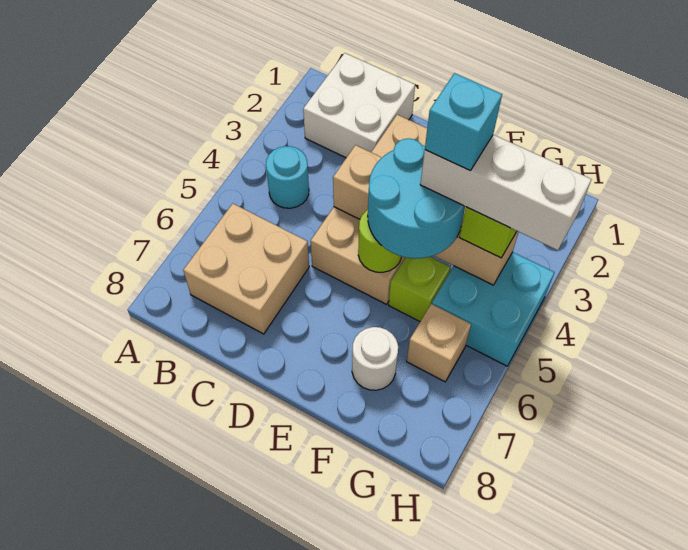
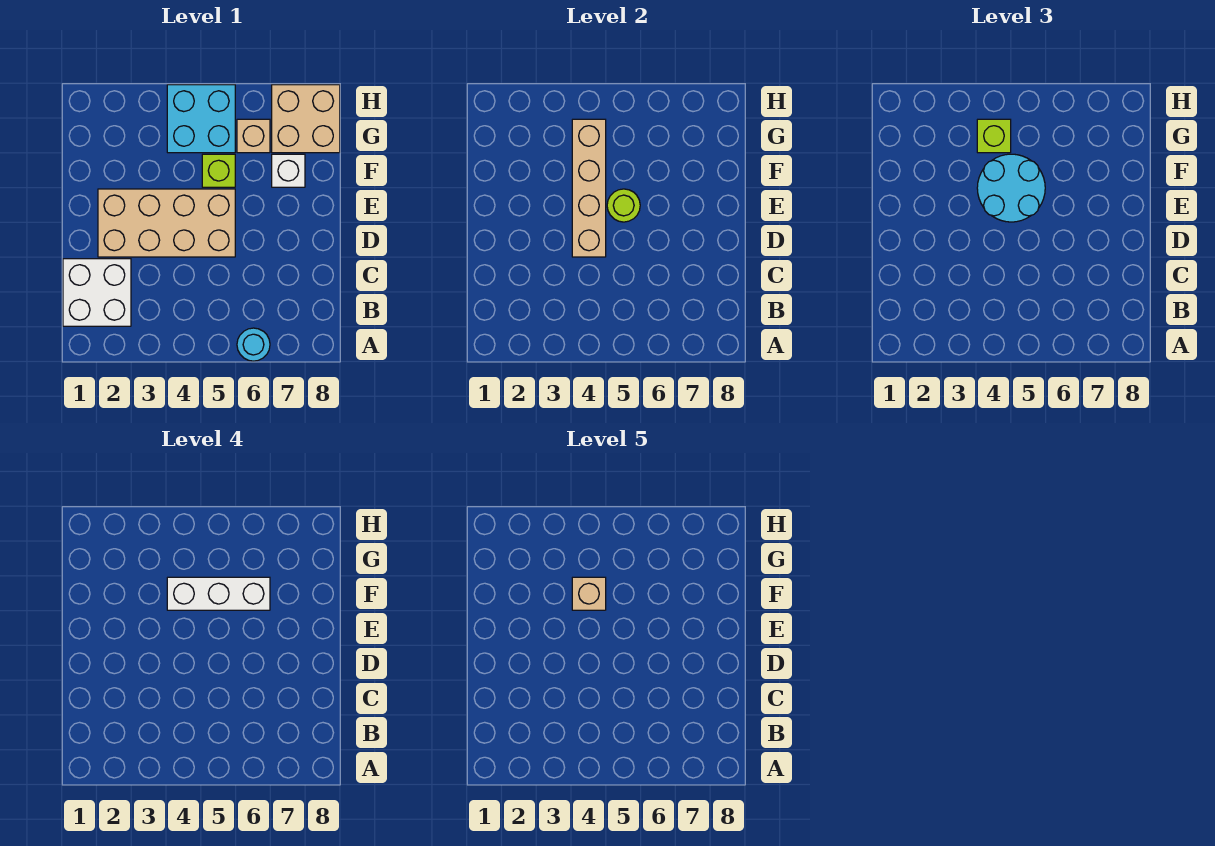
cyan round brick B4 level 1 -> cyan round brick A6 level 1
tan brick B6:C7 level 1 -> tan brick G7:H8 level 1
white brick F4:H4 level 4 -> white brick F4:F6 level 4
cyan brick F4 level 5 -> tan brick F4 level 5
white round brick F7 level 1 -> white brick F7 level 1

